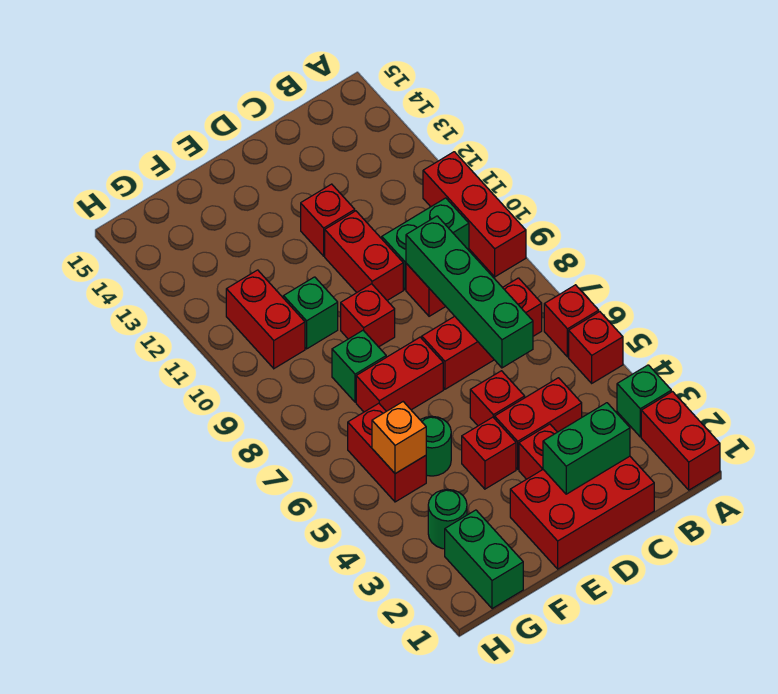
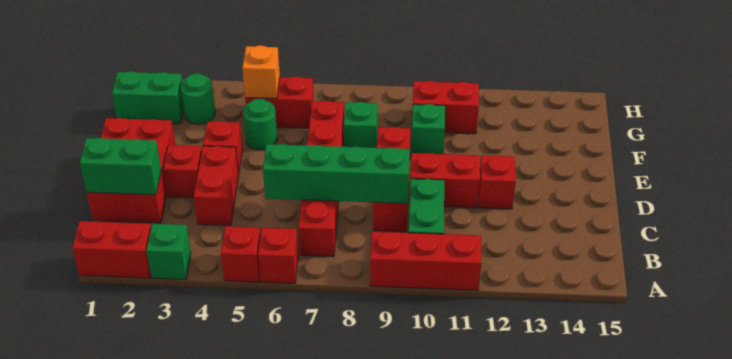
green brick C2:D2 level 2 -> green brick C1:C2 level 2
red brick D5 level 1 -> none

